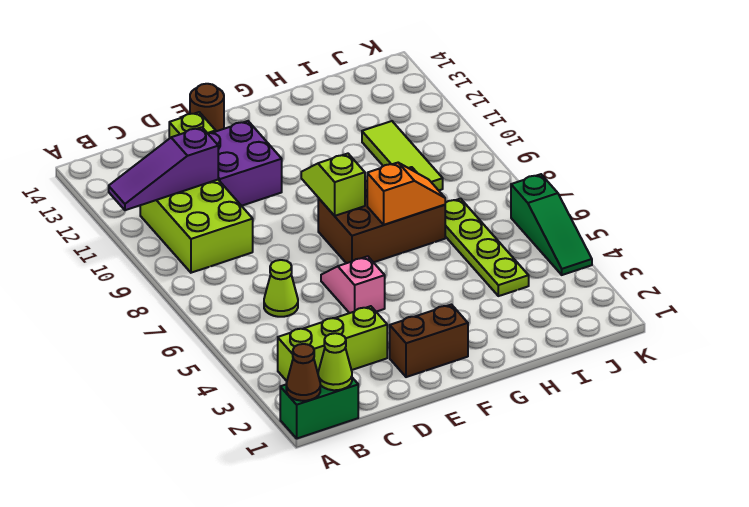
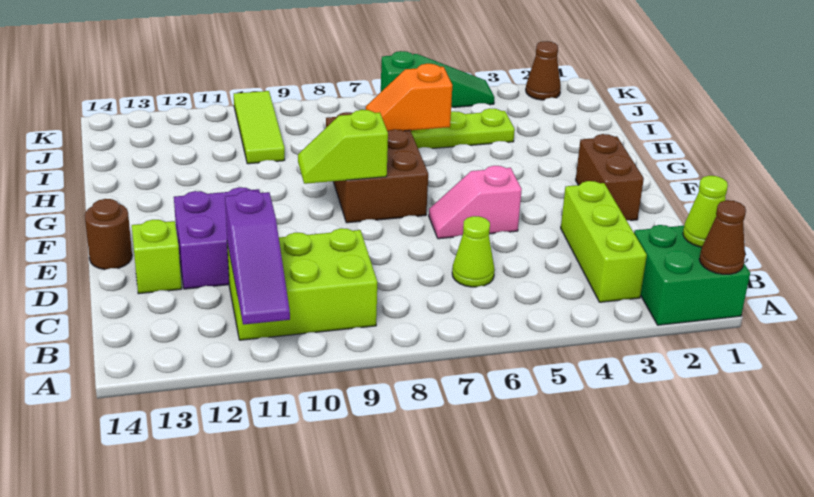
green brick A1:B1 level 1 -> green brick A1:B2 level 1
orange slope G7:H7 level 2 top G -> orange slope H6:H7 level 2 top 6
lime tile I9:I11 level 1 -> lime tile I10:K10 level 1
none -> brown cone K2 level 1

